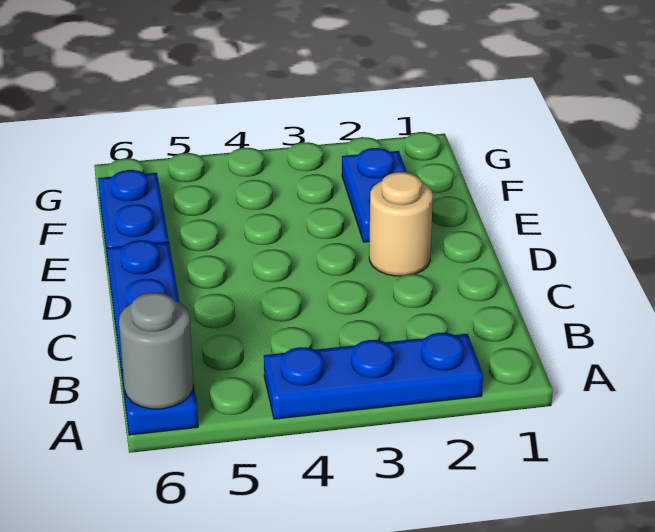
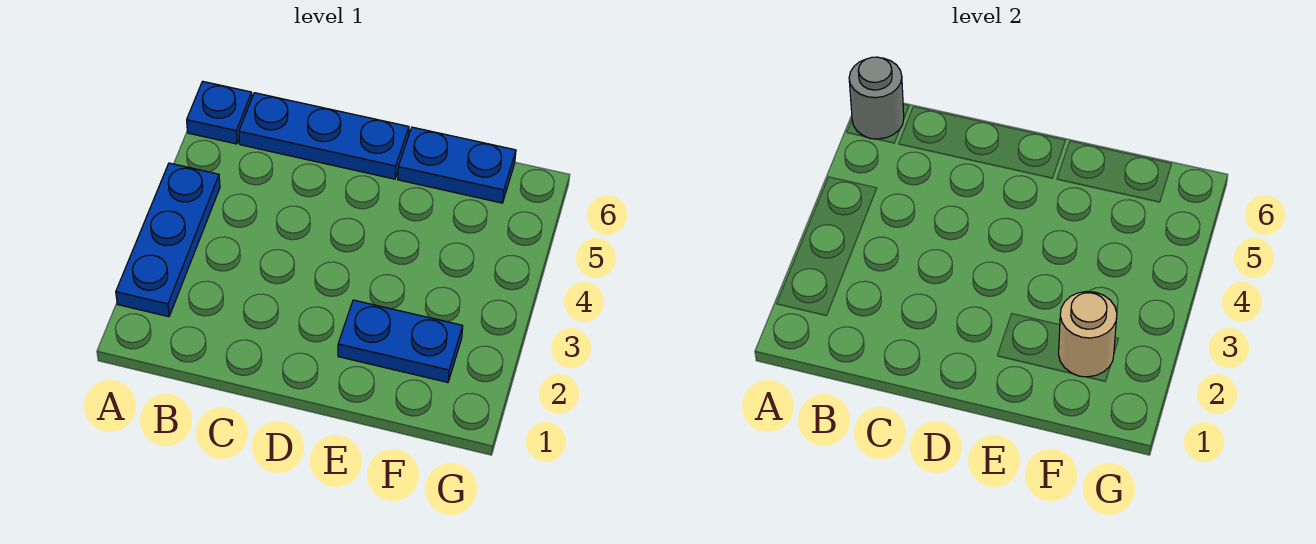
tan round brick D2 level 1 -> tan round brick F2 level 2

